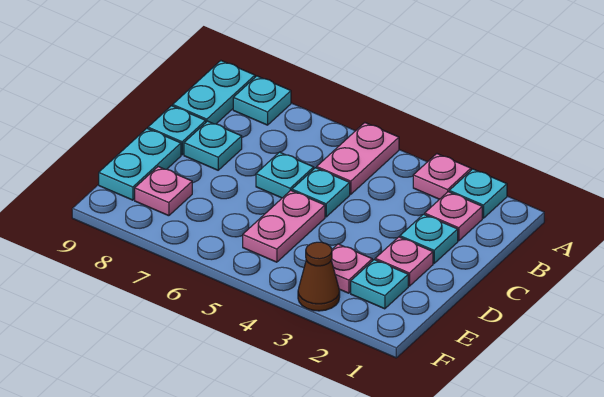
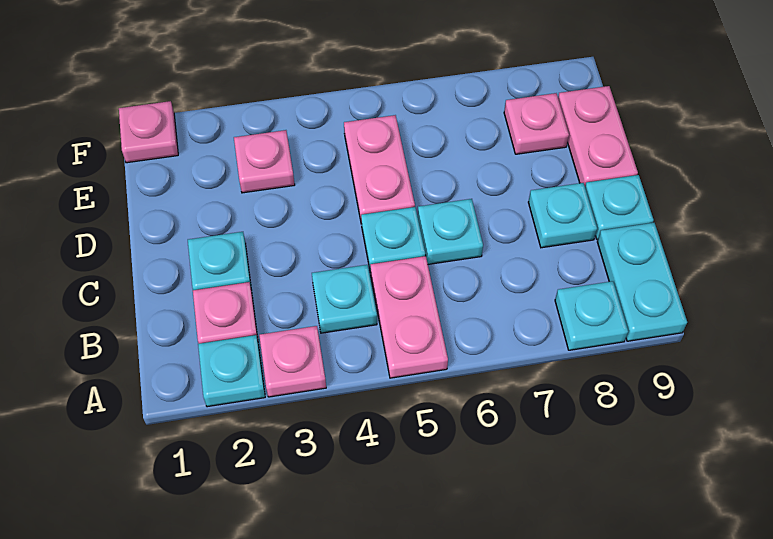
pink plate D2 level 1 -> pink plate F1 level 1
cyan plate D9:E9 level 1 -> pink plate D9:E9 level 1
cyan plate E2 level 1 -> cyan plate B4 level 1
brown cone F3 level 1 -> none

